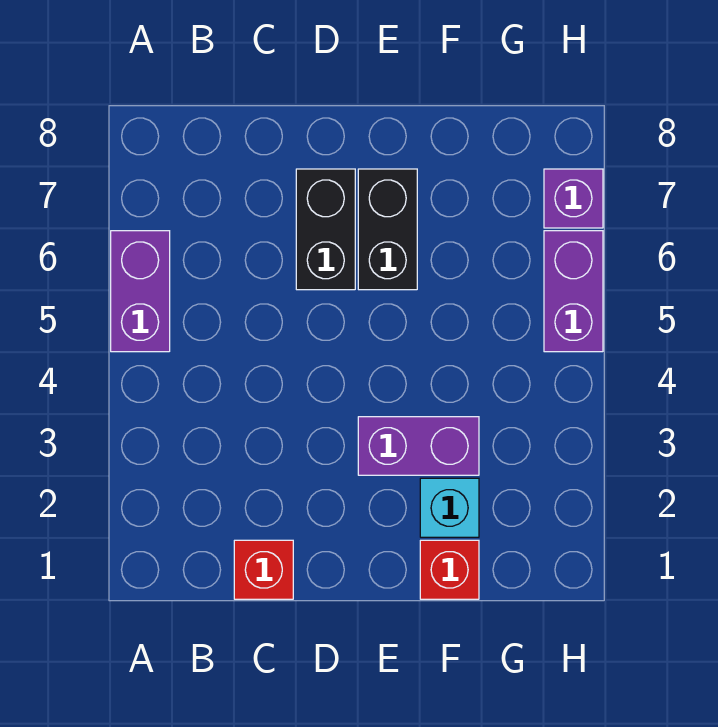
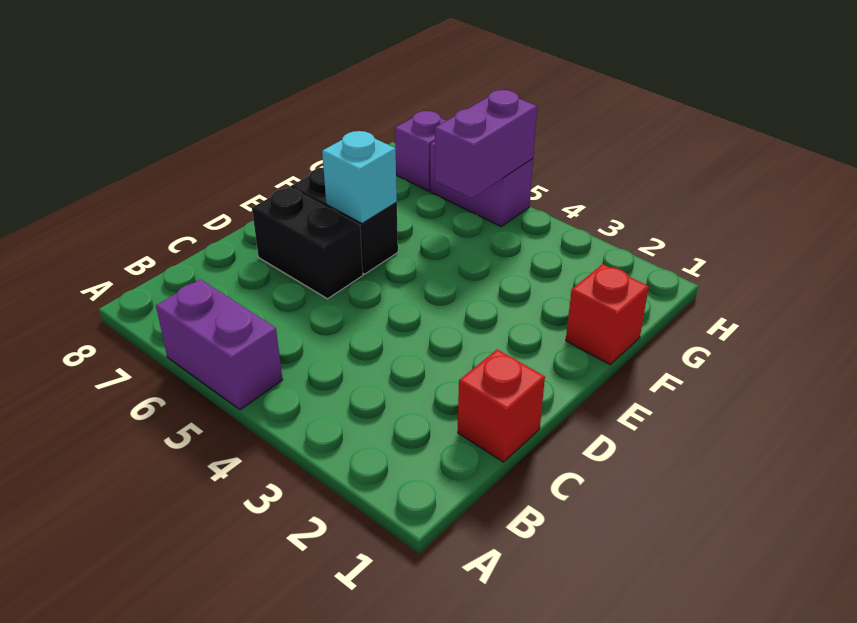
purple brick E3:F3 level 1 -> purple brick G5:H5 level 2
cyan brick F2 level 1 -> cyan brick E6 level 2

